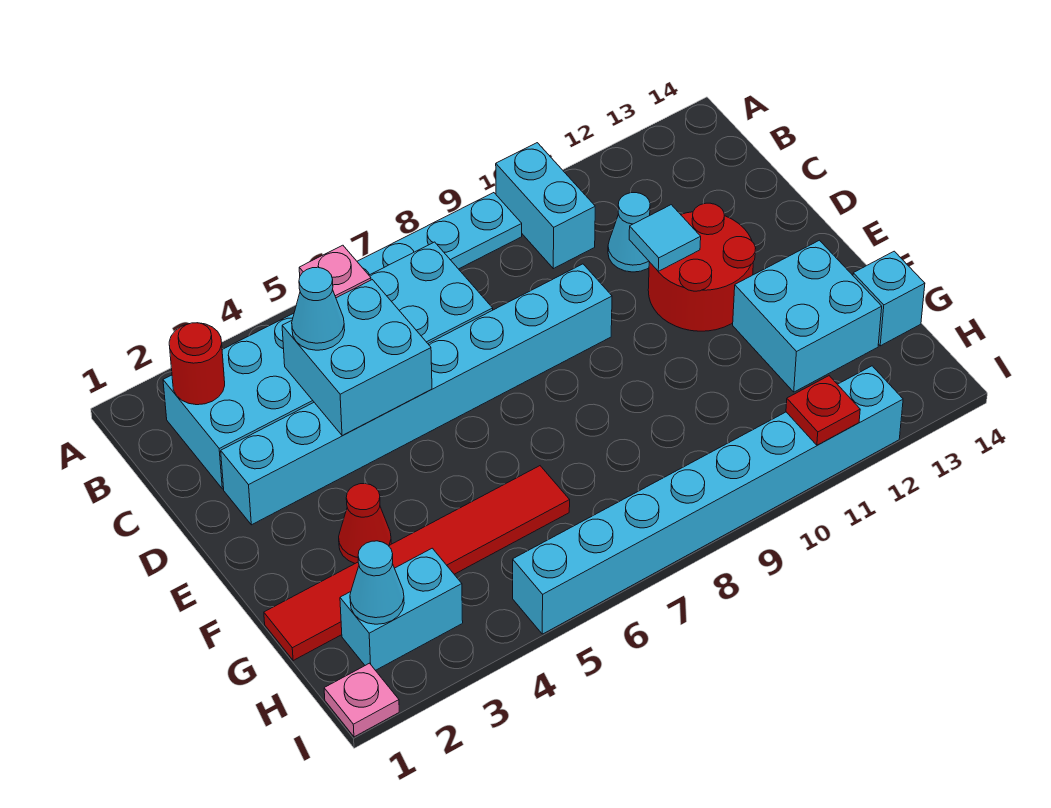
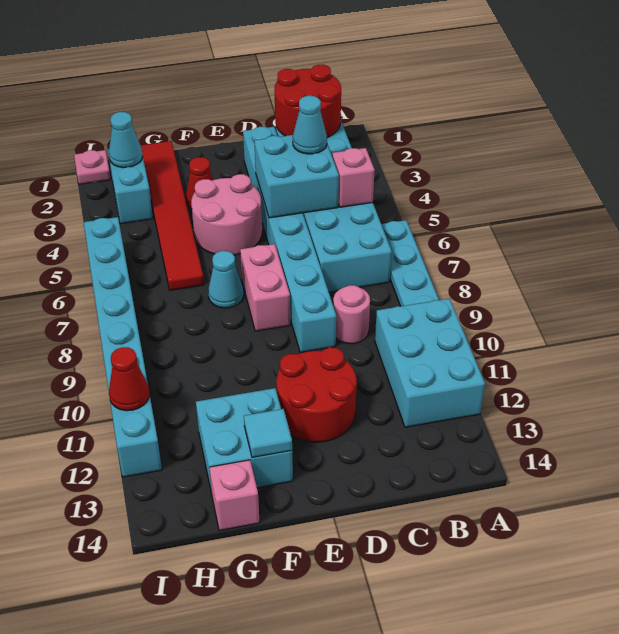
cyan brick A10:B10 level 1 -> cyan brick A10:B12 level 1
red round brick B2 level 2 -> red round brick B1:C2 level 2
none -> pink round brick C9 level 1
cyan cone C11 level 1 -> cyan cone F7 level 1
cyan tile D11 level 2 -> cyan tile F13 level 2
none -> pink round brick E4:F5 level 1
none -> pink brick E7:E8 level 1
cyan brick G14 level 1 -> pink brick G14 level 1
red plate I11 level 2 -> red cone I11 level 2

